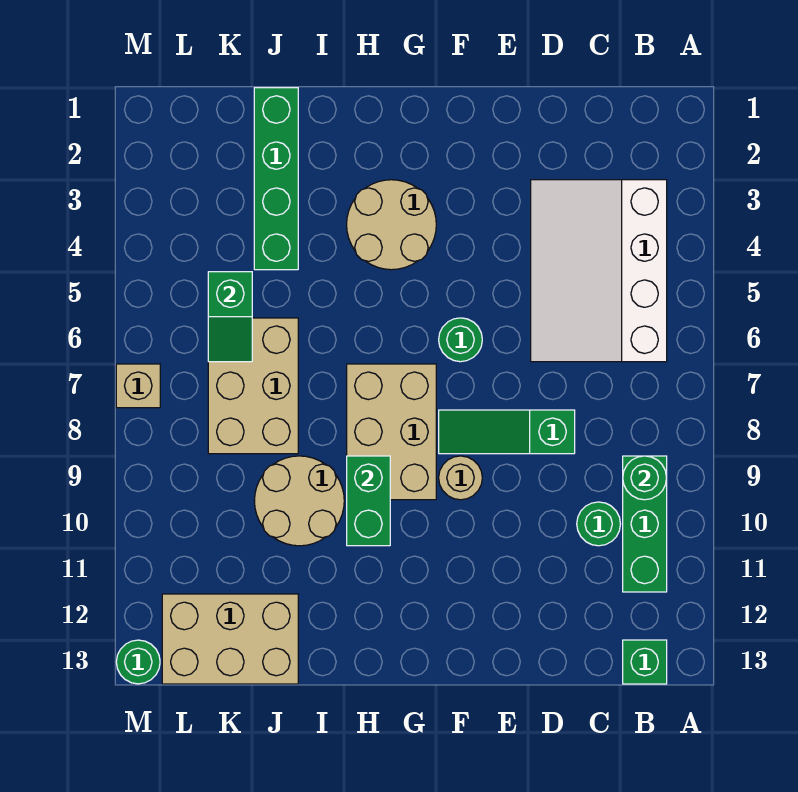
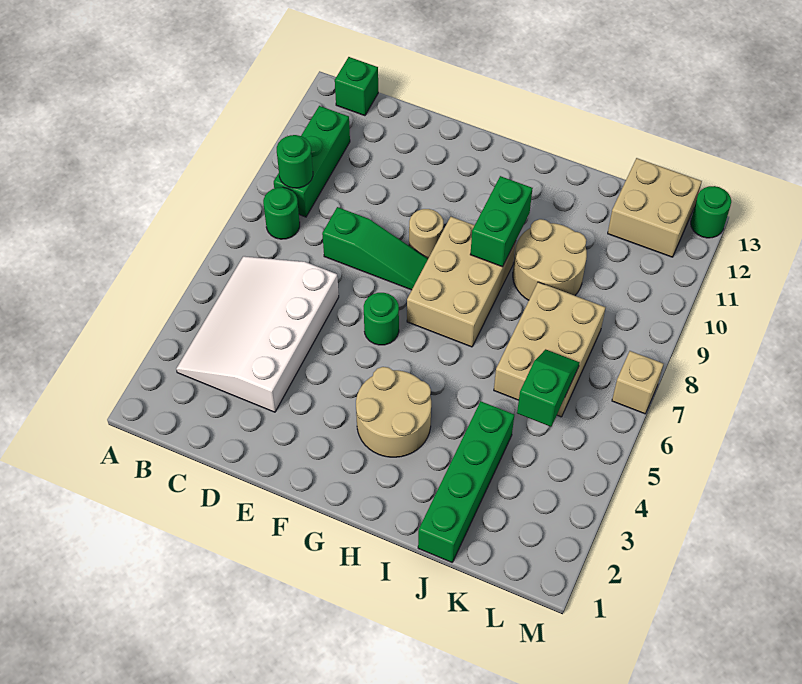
white slope B3:D6 level 1 top B -> white slope B3:D6 level 1 top D
green round brick C10 level 1 -> green round brick B8 level 1
tan brick J12:L13 level 1 -> tan brick K12:L13 level 1

